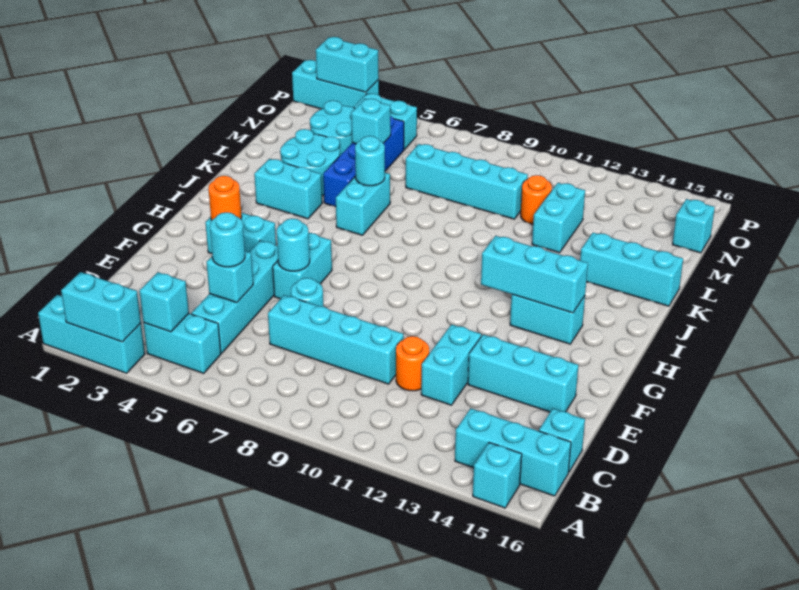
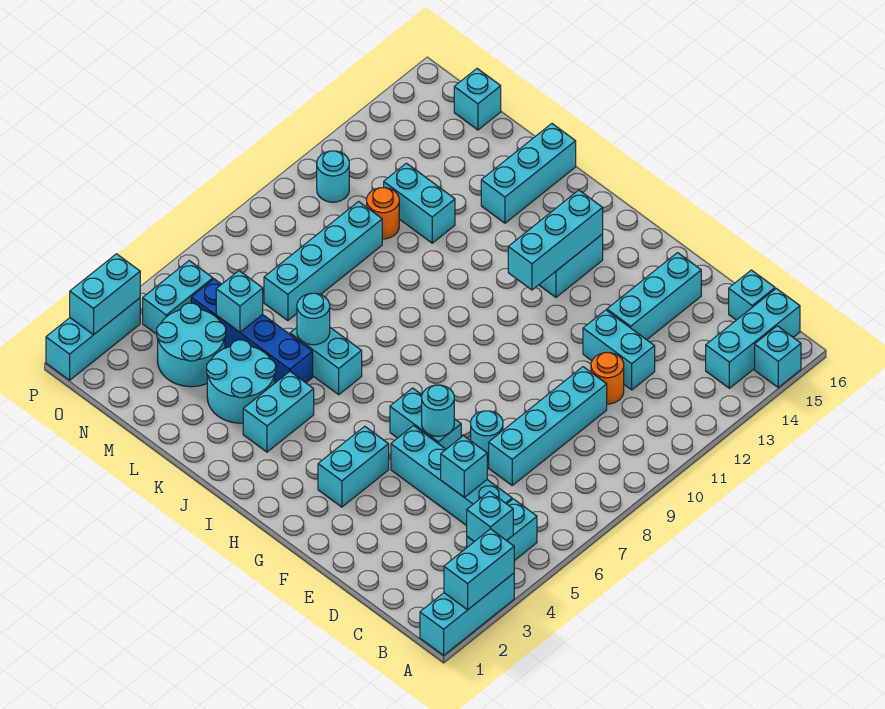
cyan round brick D5 level 3 -> cyan round brick O11 level 1
orange round brick G3 level 2 -> none

